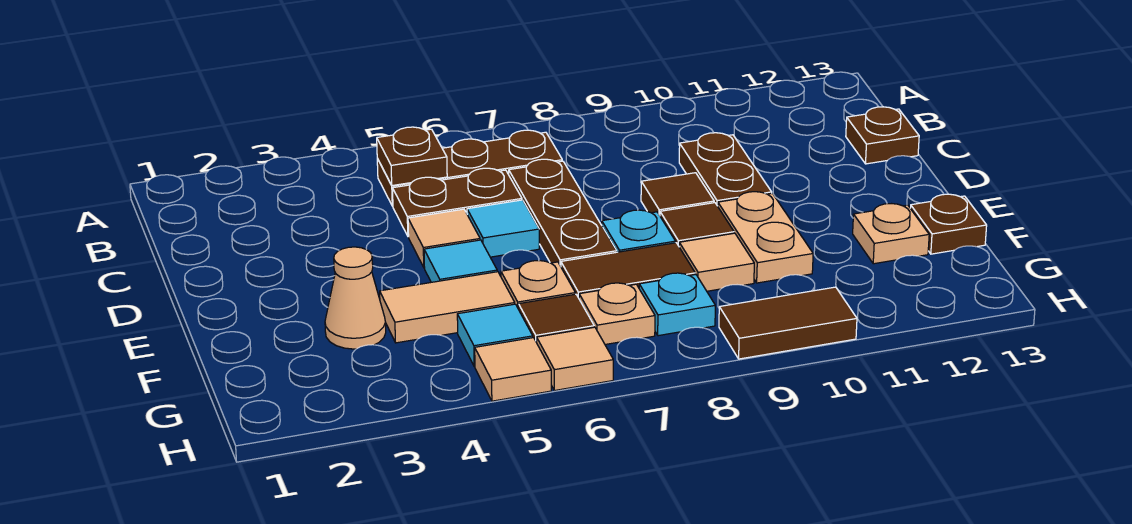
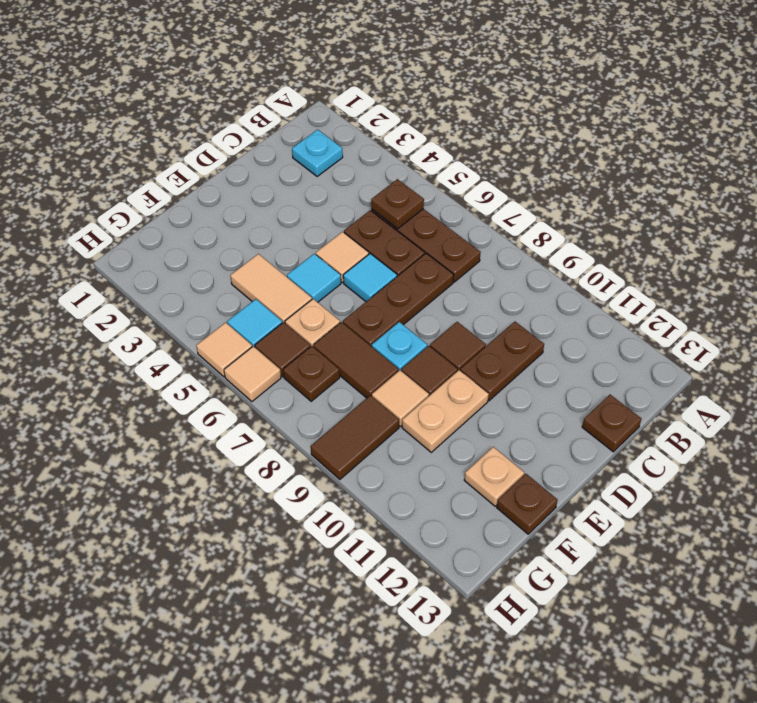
tan cone F3 level 1 -> none
tan plate G7 level 1 -> brown plate G7 level 1
cyan plate G8 level 1 -> cyan plate B2 level 1
brown tile H9:H10 level 1 -> brown tile G9:H9 level 1

